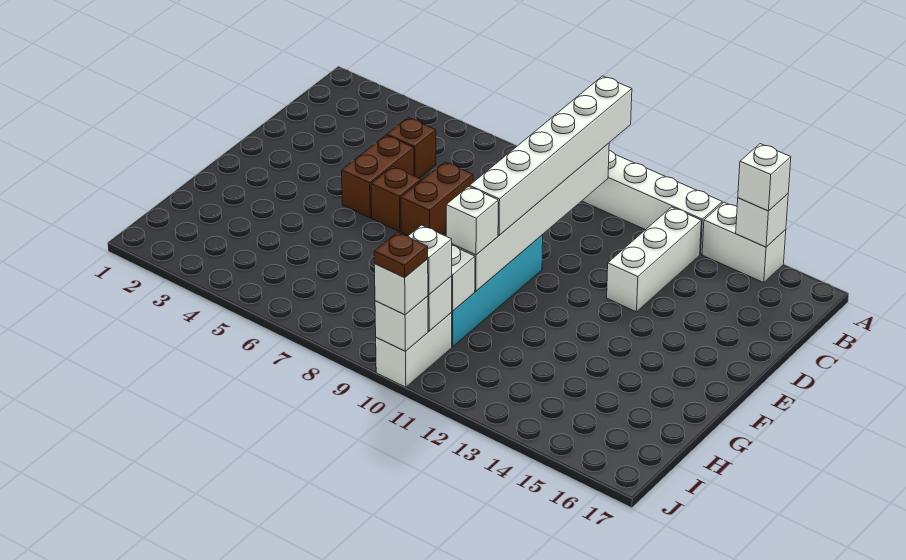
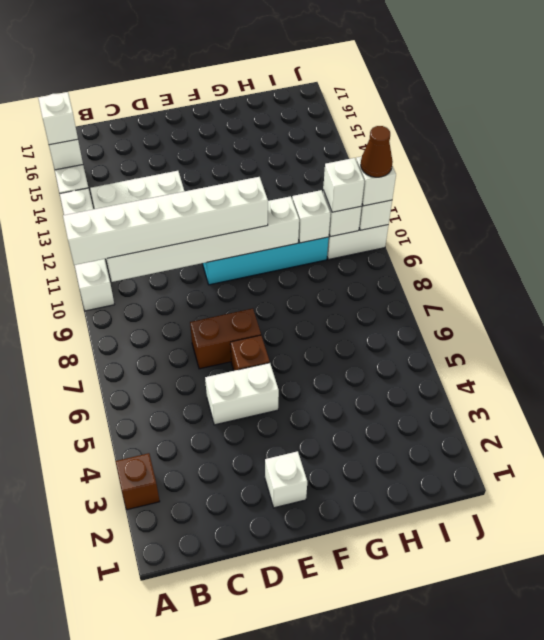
brown brick C5 level 1 -> brown brick A3 level 1
brown brick D5:E5 level 1 -> white brick D5:E5 level 1
white brick G10 level 3 -> white brick E2 level 1
brown plate J10 level 4 -> brown cone J10 level 4

